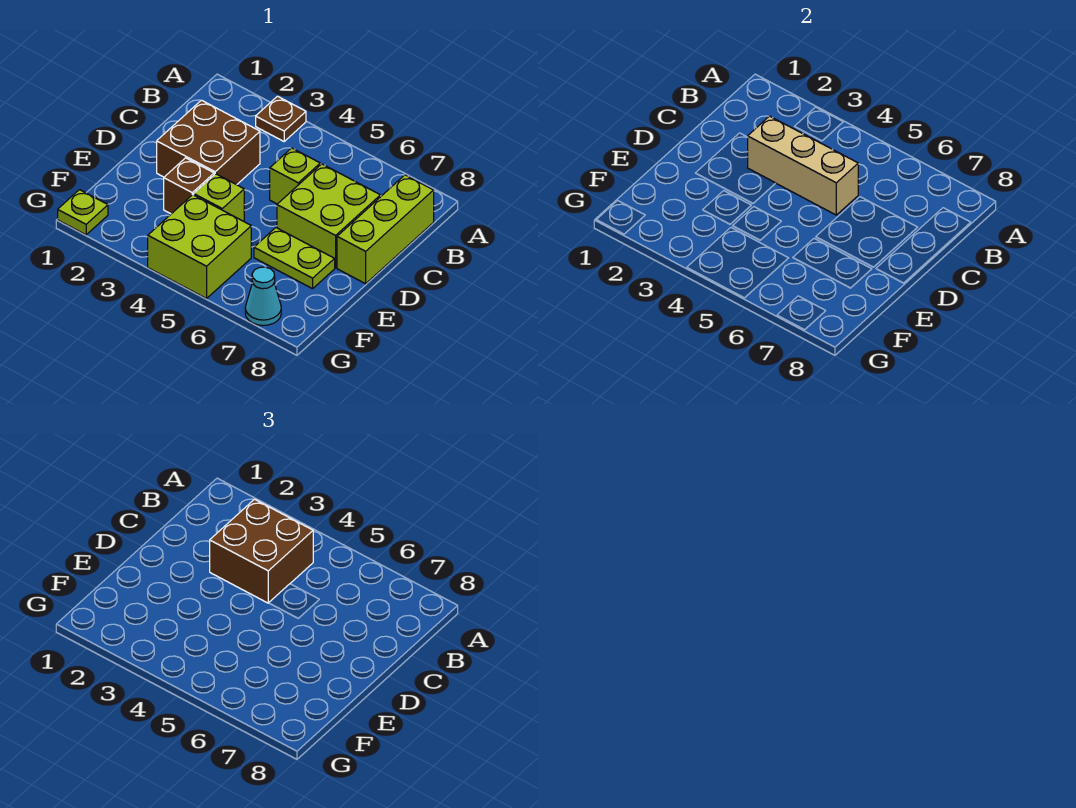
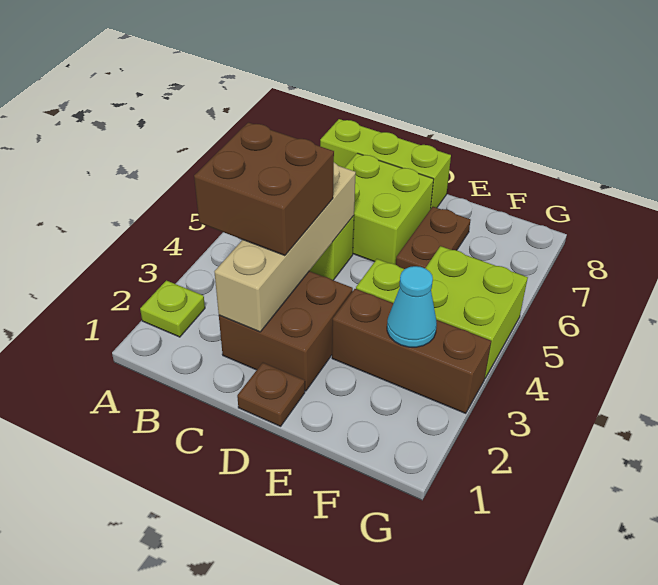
brown plate A3 level 1 -> brown plate D1 level 1
tan brick C3:C5 level 2 -> tan brick C2:C5 level 2
brown brick E3 level 1 -> brown brick E3:G3 level 1
lime plate E6:E7 level 1 -> brown plate E6:E7 level 1
lime plate G1 level 1 -> lime plate A2 level 1
cyan cone G7 level 1 -> cyan cone F3 level 2

